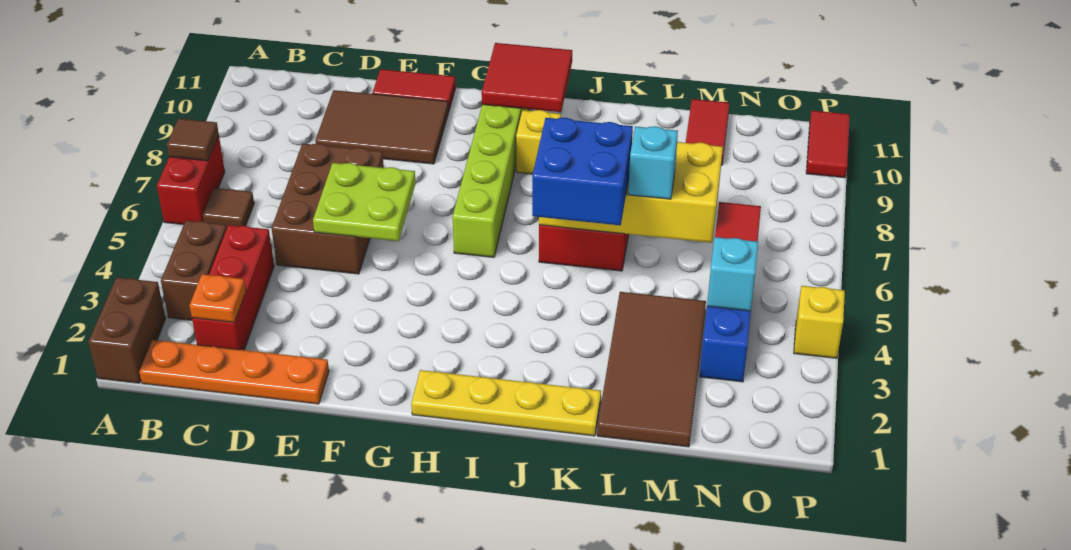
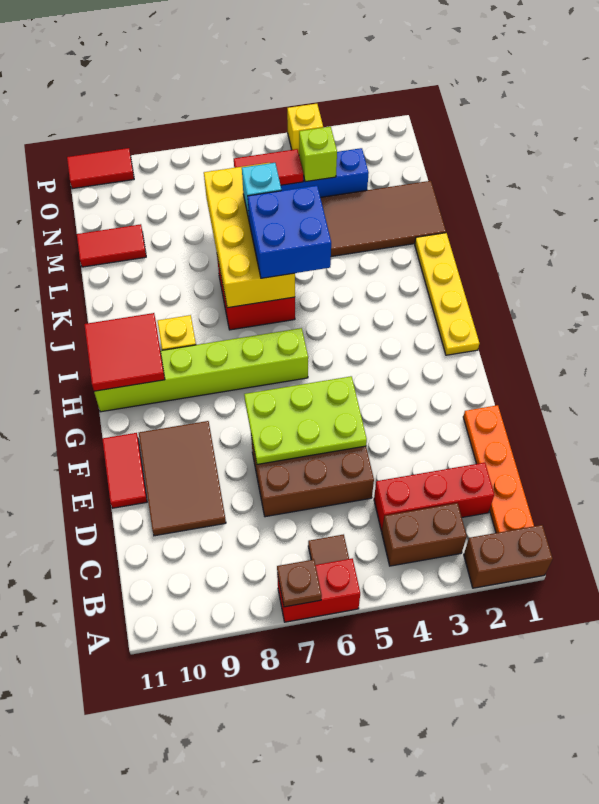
brown tile A7 level 2 -> brown plate A7 level 2
orange plate C2 level 2 -> none
lime plate E5:F6 level 2 -> lime plate E5:F7 level 2
cyan brick N4 level 2 -> lime brick N4 level 2

